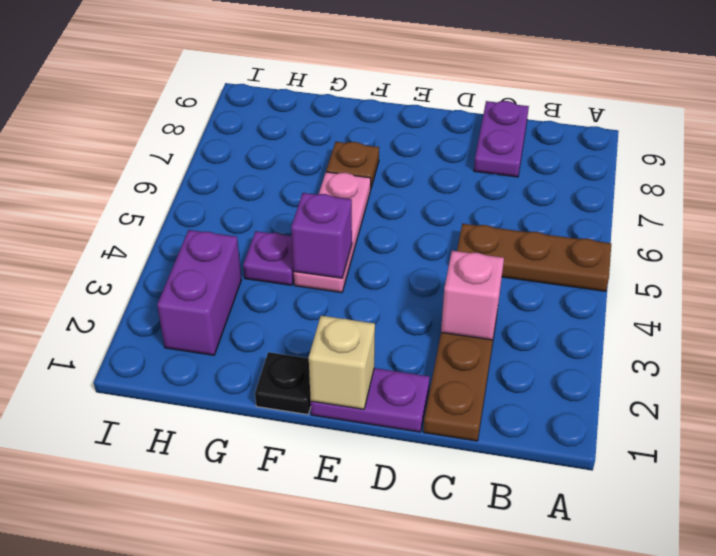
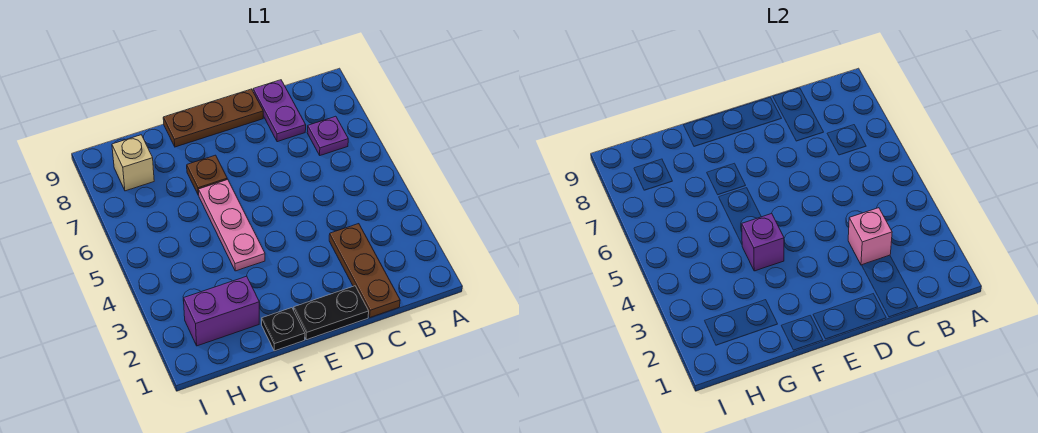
brown plate A5:C5 level 1 -> brown plate D9:F9 level 1
purple plate D1:E1 level 1 -> black plate D1:E1 level 1
tan brick E1 level 2 -> tan brick H8 level 1
purple plate G4 level 1 -> purple plate B7 level 1
purple brick H2:H3 level 1 -> purple brick G2:H2 level 1

